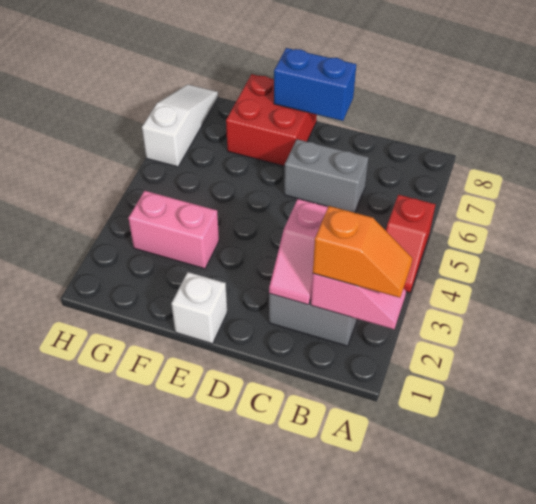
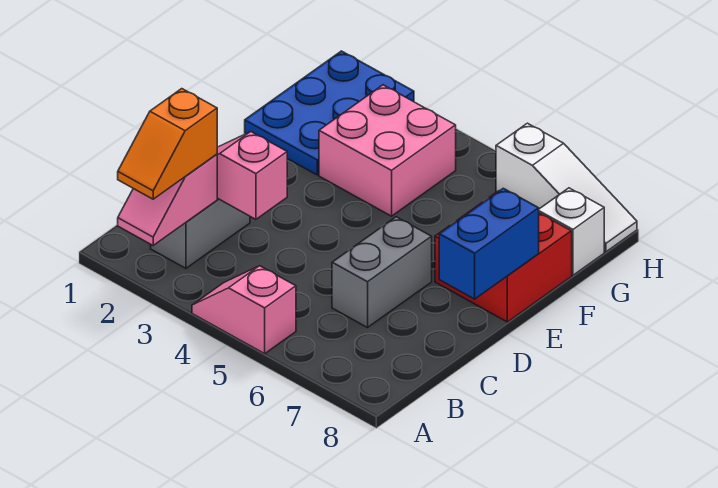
red slope A4:A5 level 1 top 5 -> pink slope A4:A5 level 1 top 5
white brick E1 level 1 -> white brick G8 level 1
none -> blue plate F1:H2 level 1
pink brick F3:G3 level 1 -> pink brick F3:G4 level 1

